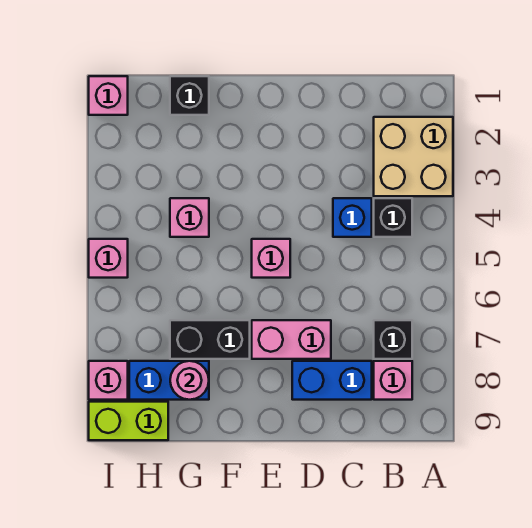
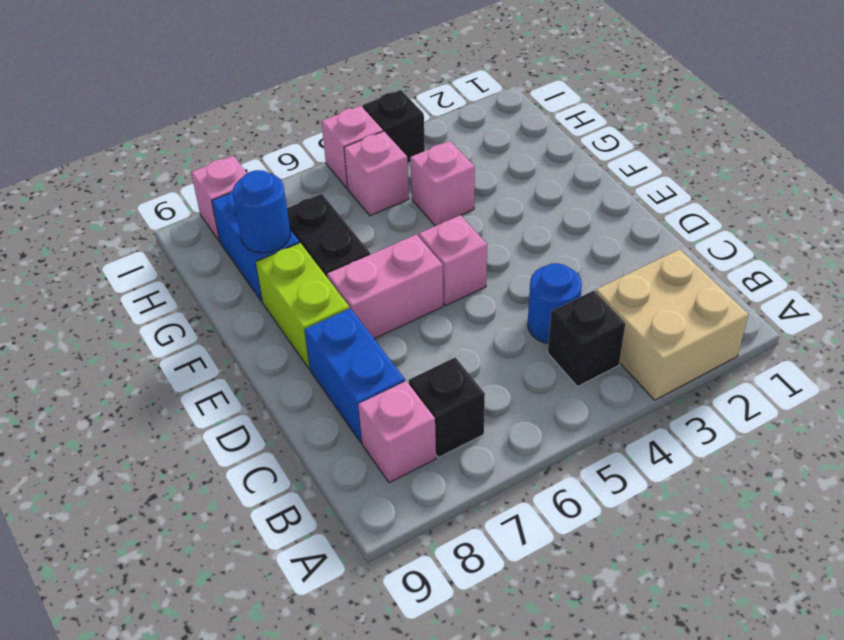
blue brick C4 level 1 -> blue round brick C4 level 1
pink brick D7:E7 level 1 -> pink brick E6:E7 level 1
black brick G1 level 1 -> black brick I4 level 1
pink round brick G8 level 2 -> blue round brick G8 level 2
lime brick H9:I9 level 1 -> lime brick E8:F8 level 1
pink brick I1 level 1 -> pink brick H5 level 1

